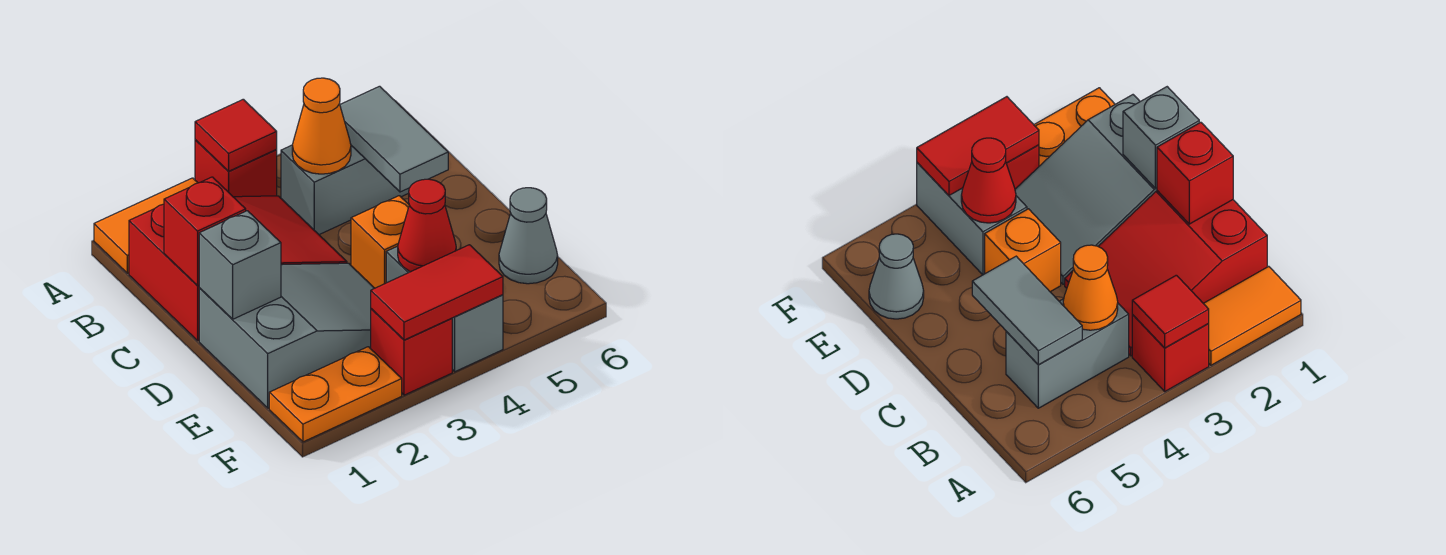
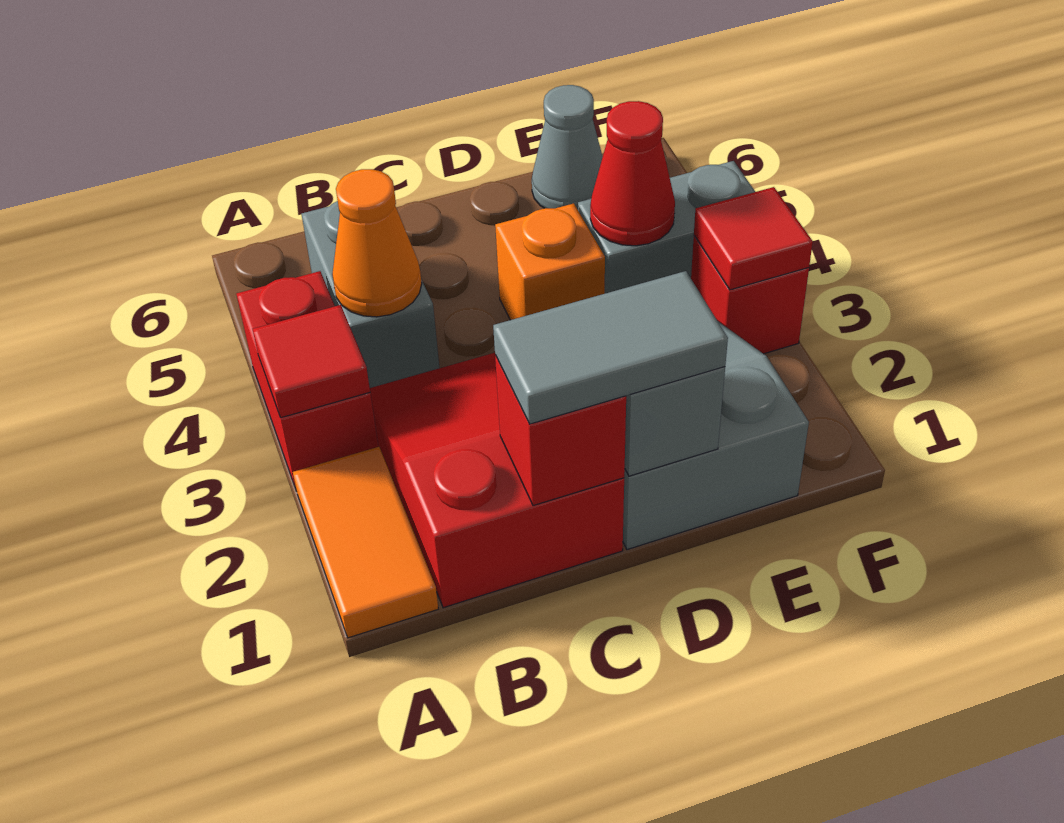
red brick A3 level 1 -> red brick A3:A4 level 1
grey tile B5:C5 level 2 -> grey tile C1:D1 level 3
orange plate F1:F2 level 1 -> none
red tile F3:F4 level 2 -> red tile F3 level 2

